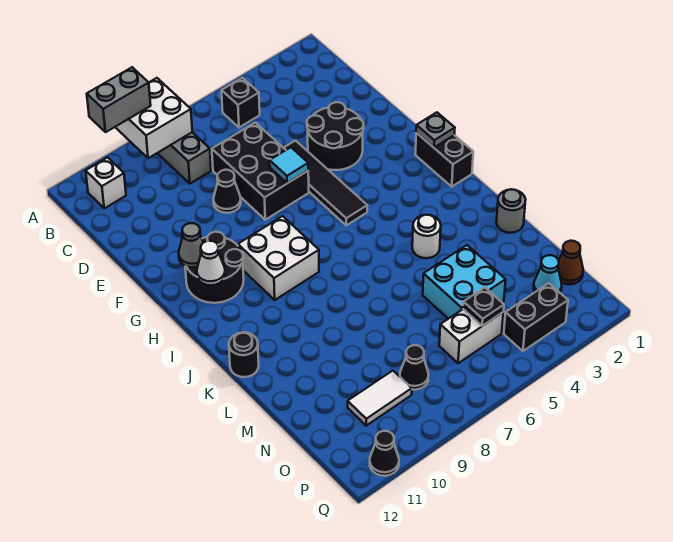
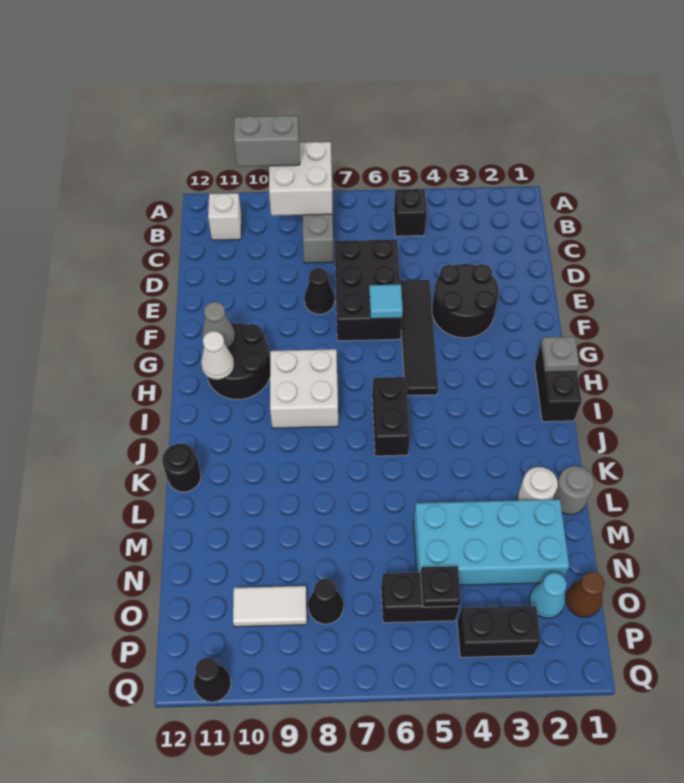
none -> black brick I6:J6 level 1
white round brick K4 level 1 -> white round brick L2 level 1
cyan brick M4:N5 level 1 -> cyan brick M2:N5 level 1
white brick O5:O6 level 1 -> black brick O5:O6 level 1

